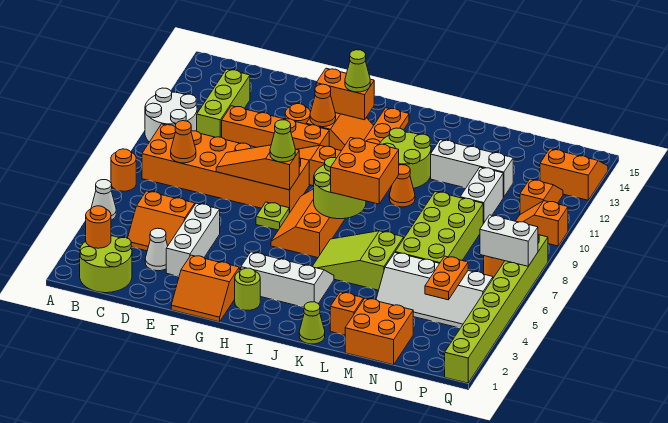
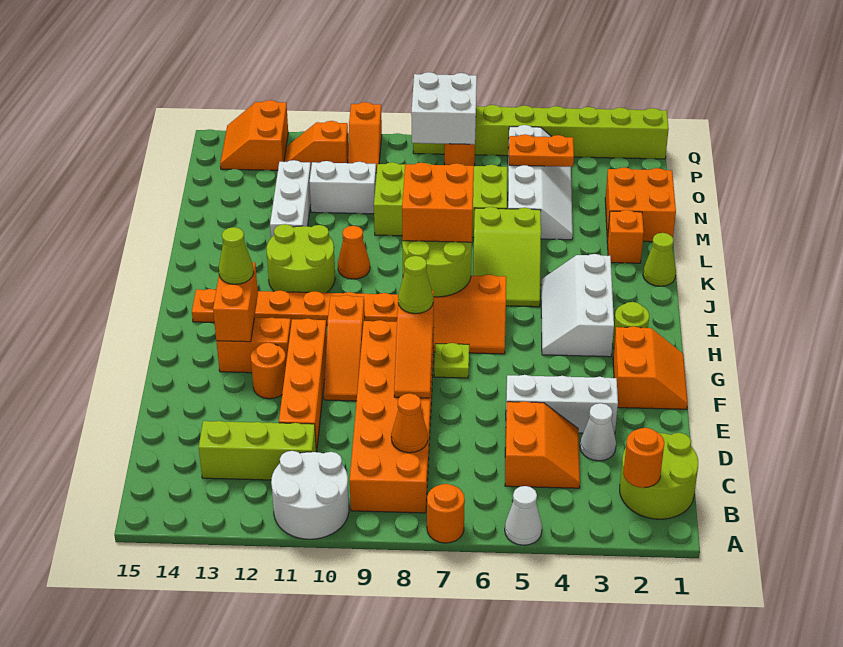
orange cone G12 level 2 -> none
white brick P7:Q7 level 2 -> white brick P7:Q8 level 2

